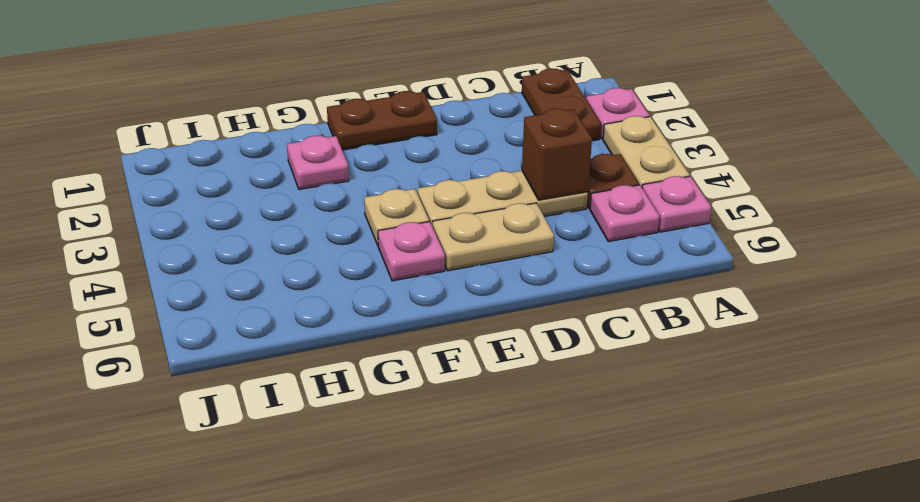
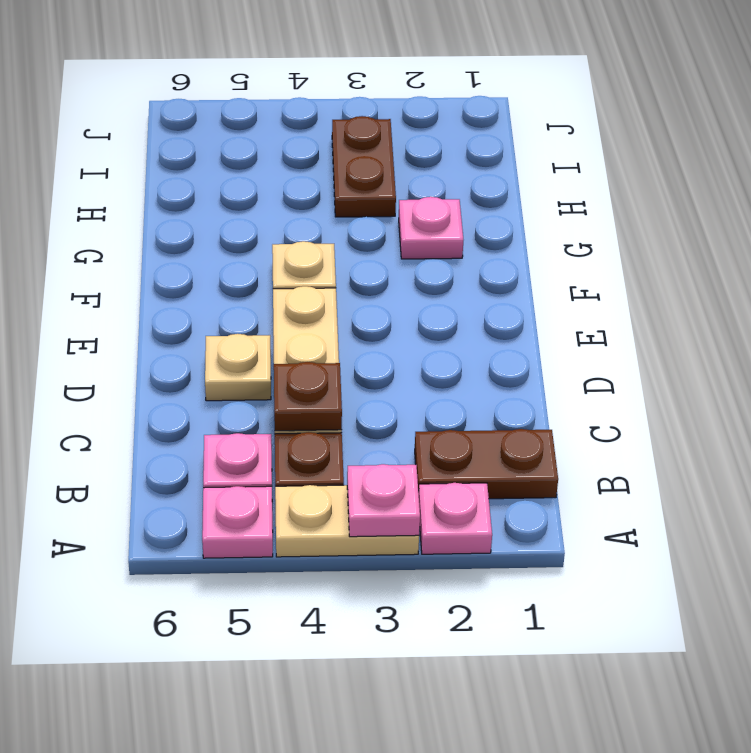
brown brick C4 level 2 -> brown plate C4 level 2
tan plate D5:E5 level 1 -> tan plate D5 level 1
brown plate E1:F1 level 1 -> brown plate H3:I3 level 1
pink plate F5 level 1 -> pink plate A3 level 2

